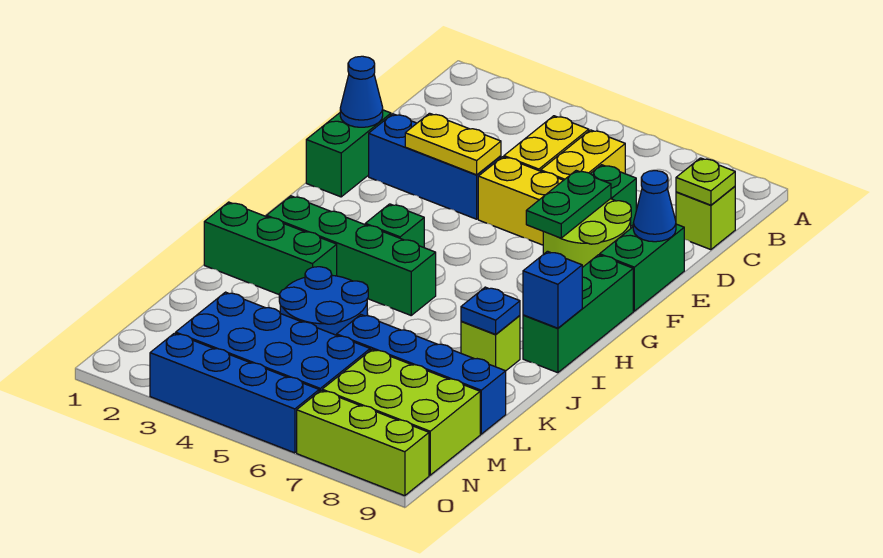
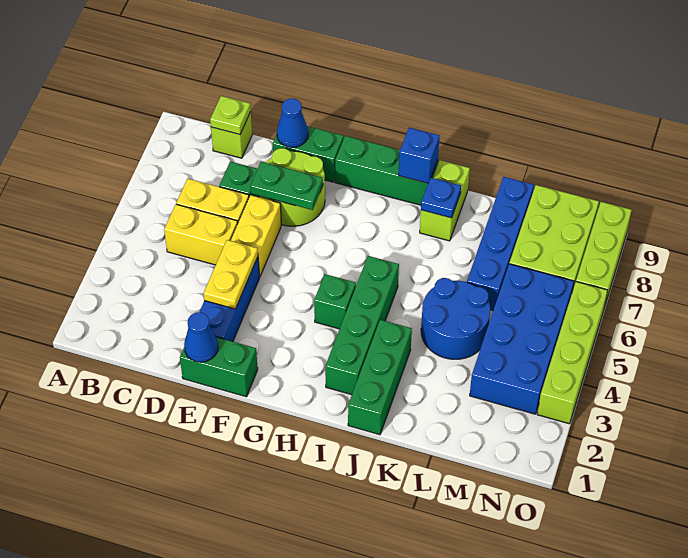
lime brick J8 level 1 -> lime brick J8:J9 level 1
blue brick O3:O6 level 1 -> lime brick O3:O6 level 1

